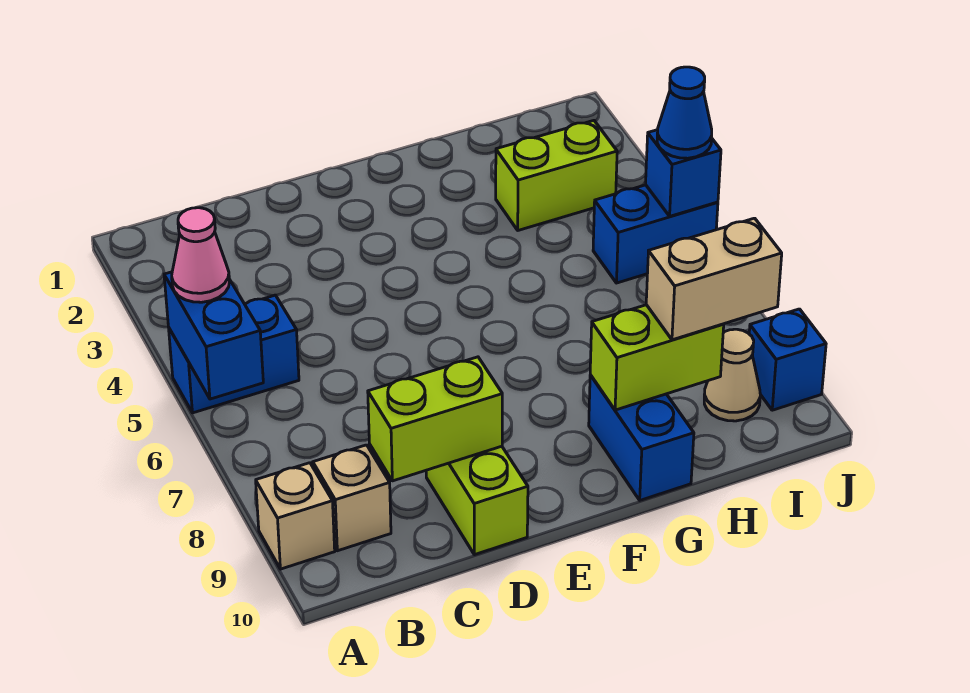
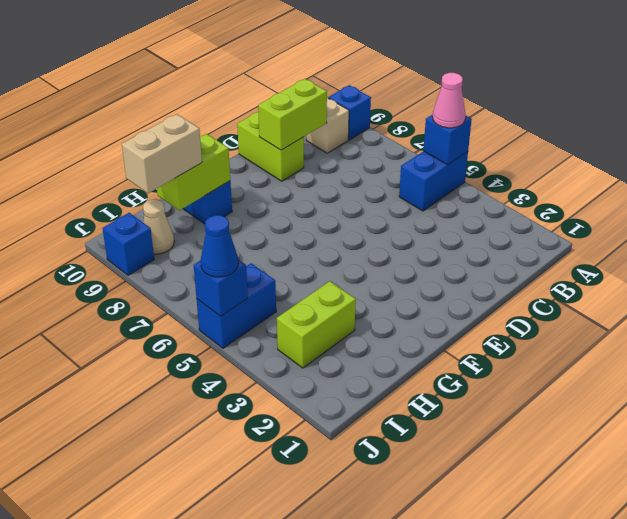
blue brick A5:A6 level 2 -> blue brick A5 level 2
tan brick A9 level 1 -> blue brick A9 level 1

